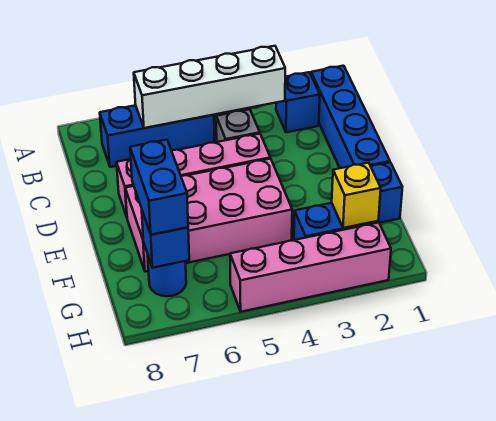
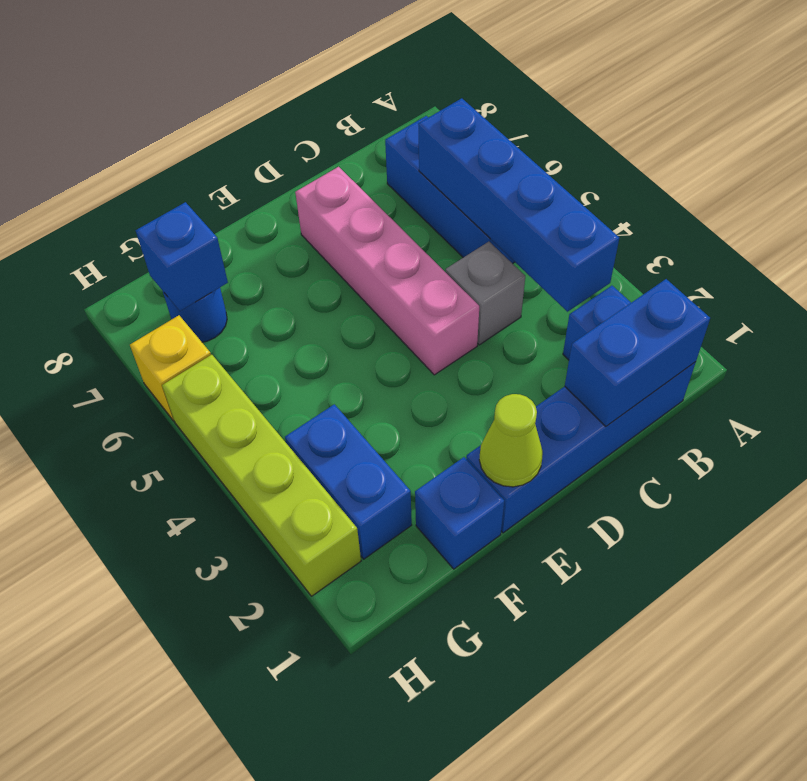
white brick B3:B6 level 2 -> blue brick B3:B6 level 2
none -> lime cone E1 level 2
pink brick E4:F7 level 1 -> none
blue brick F7:G7 level 3 -> blue brick B1:C1 level 2
yellow brick G2 level 2 -> yellow brick H6 level 1
pink brick H2:H5 level 1 -> lime brick H2:H5 level 1

